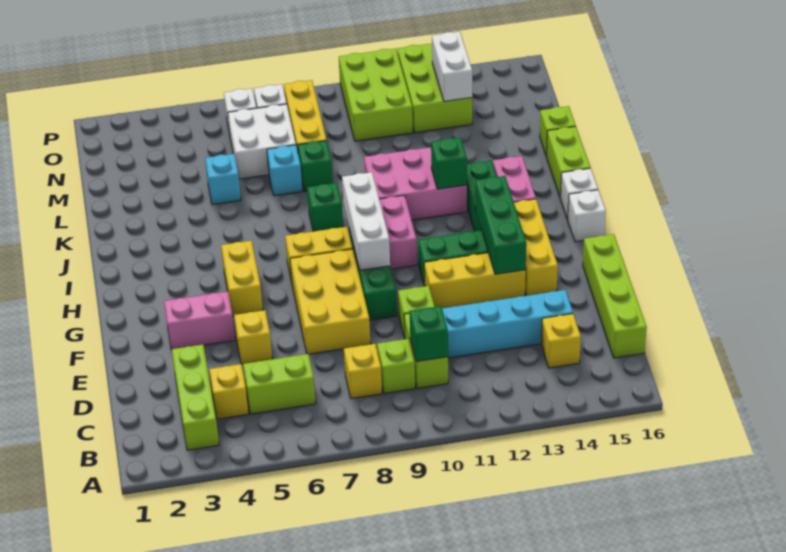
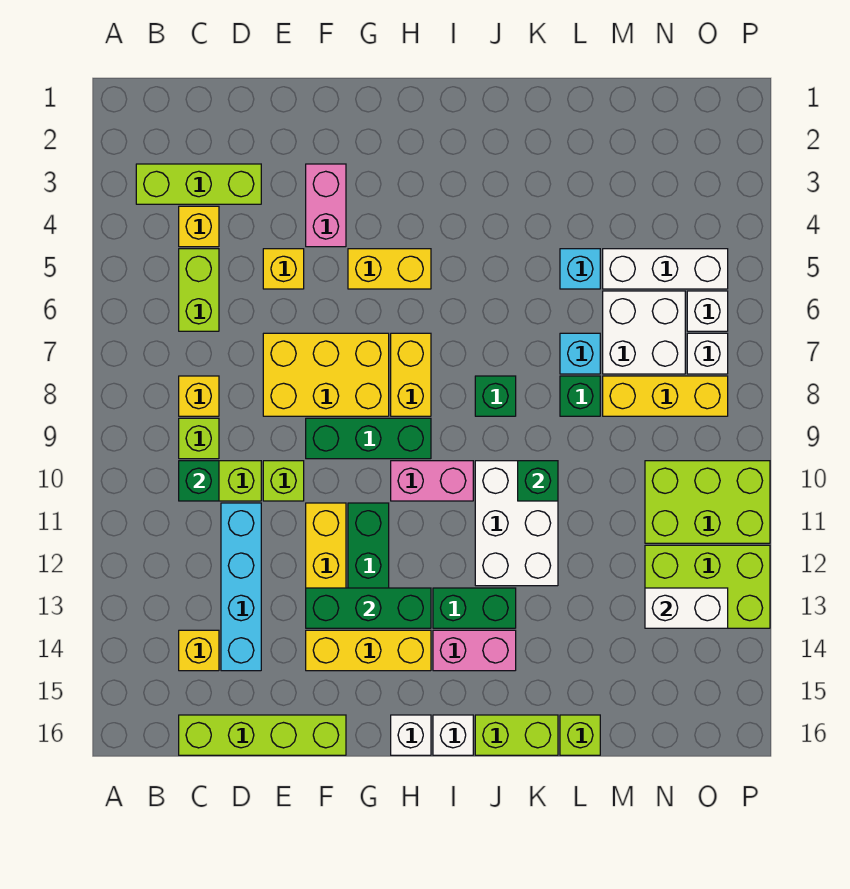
white brick G9:I9 level 2 -> white brick M5:O5 level 1
pink brick J10:K12 level 1 -> white brick J10:K12 level 1
green brick J12 level 2 -> green brick K10 level 2

